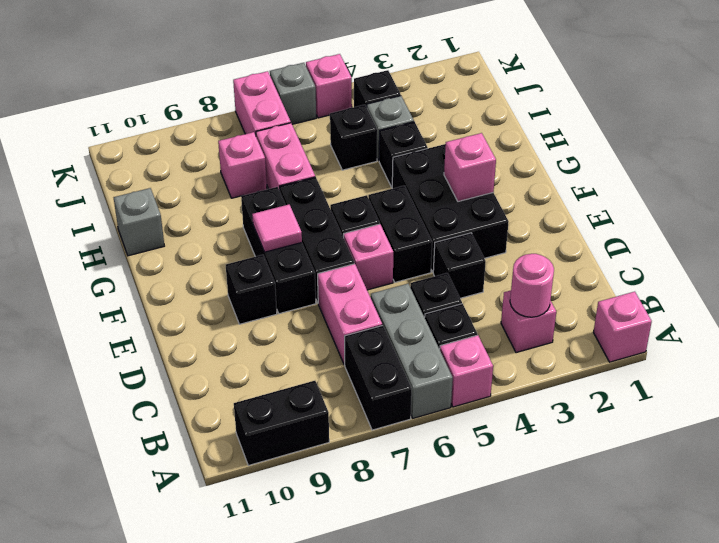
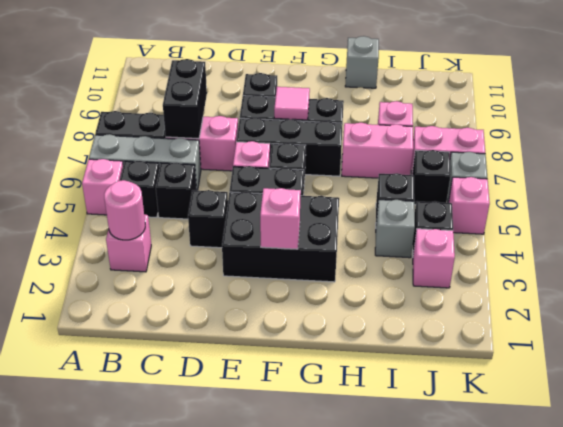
pink brick A1 level 1 -> pink brick J3 level 1
black brick A9:A10 level 1 -> black brick C7:C8 level 2
black brick H4 level 1 -> black brick J6 level 1

